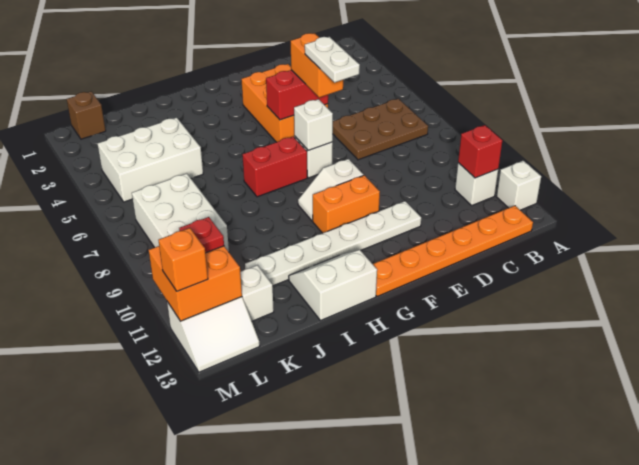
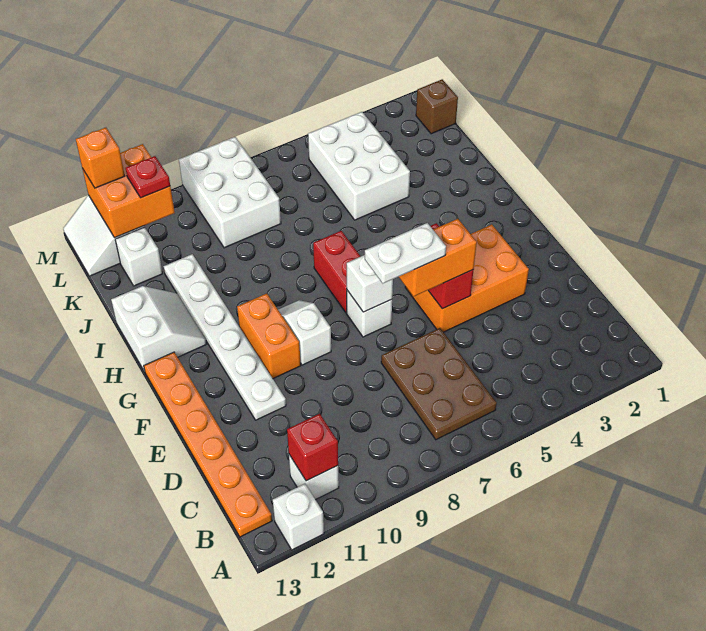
white brick K7:L9 level 1 -> white brick K8:M9 level 1

